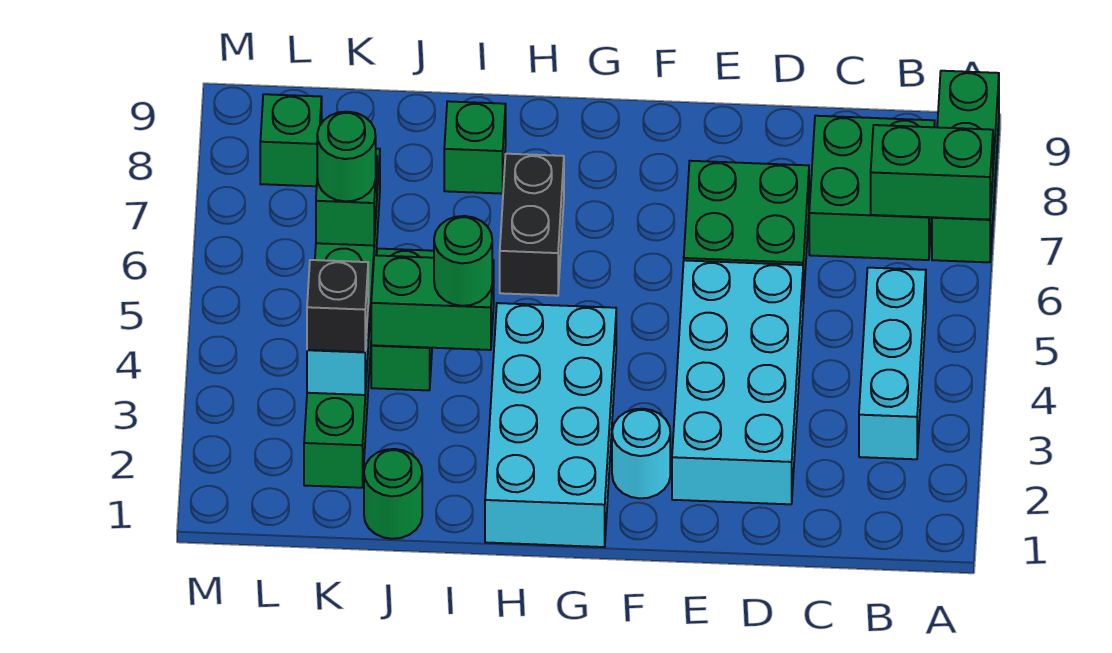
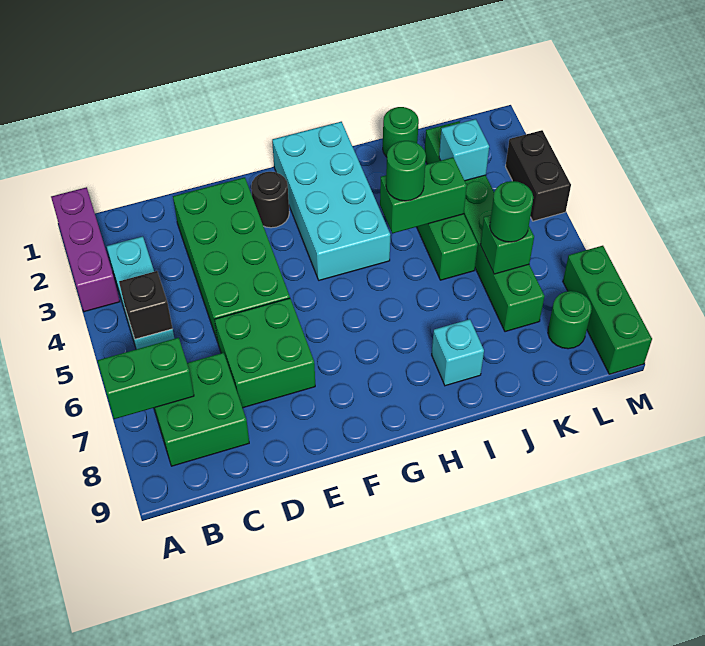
none -> purple brick A1:A3 level 1
green brick A7:A9 level 1 -> green brick M7:M9 level 1
cyan brick D2:E5 level 1 -> green brick D2:E5 level 1
cyan round brick F2 level 1 -> black round brick F2 level 1
black brick H6:H7 level 1 -> black brick M3:M4 level 1
green brick I8 level 1 -> cyan brick I8 level 1
black brick K3 level 3 -> black brick B5 level 2
green brick L8 level 1 -> green round brick L8 level 1

